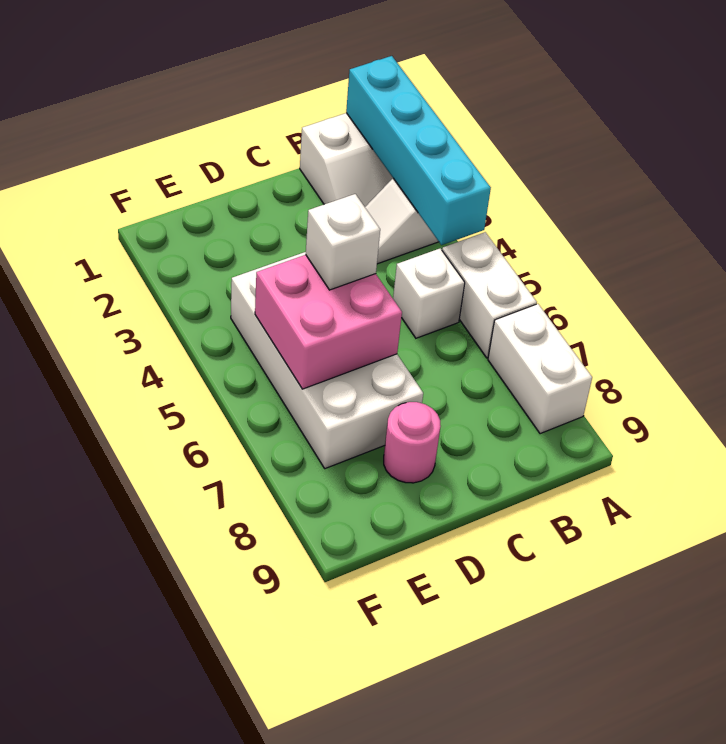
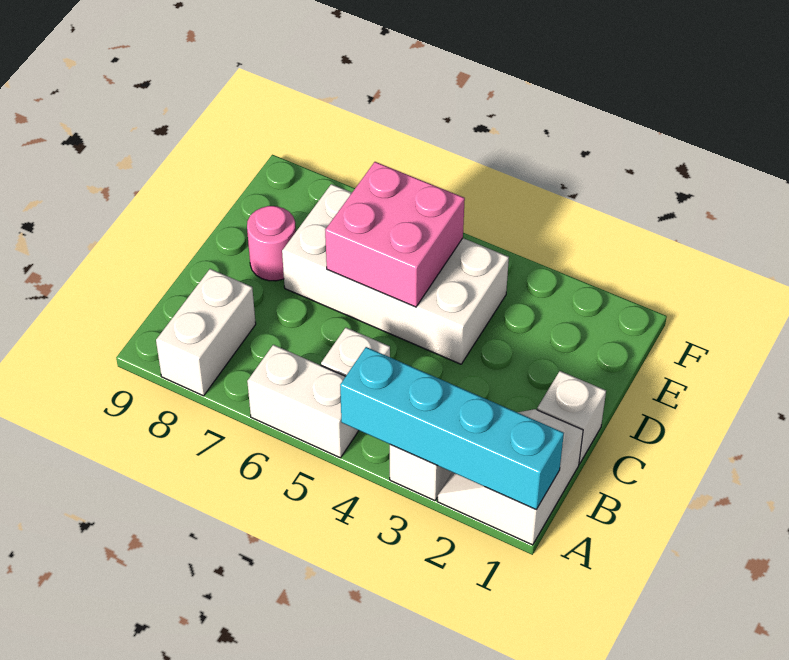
white brick A7:A8 level 1 -> white brick A8:B8 level 1
white brick D5 level 3 -> white brick C1 level 1

